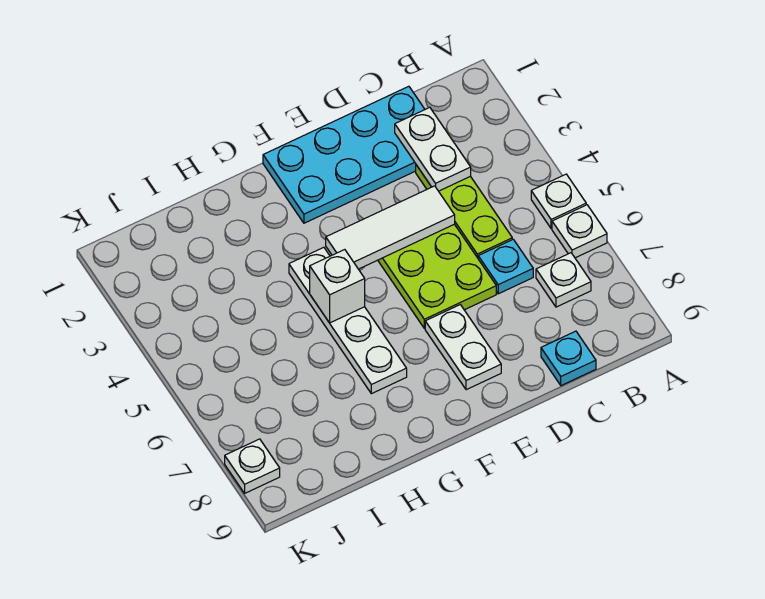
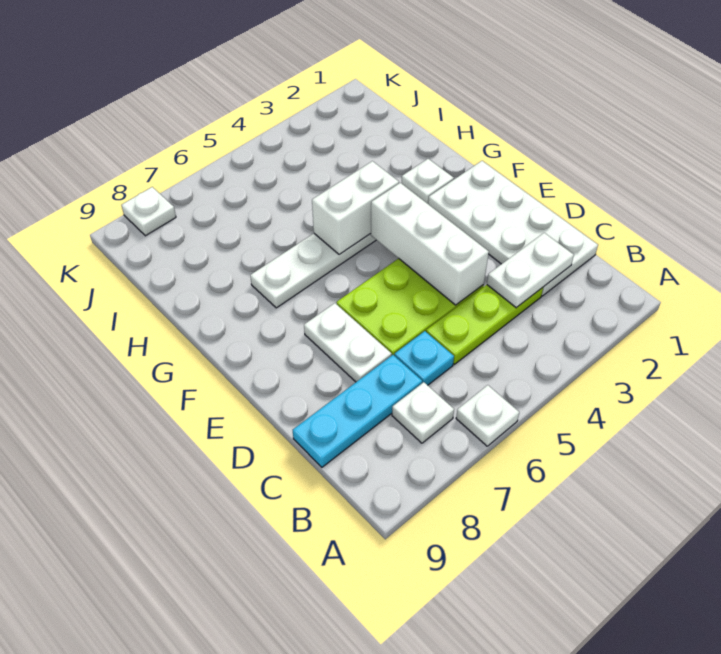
white plate A5 level 1 -> white plate G2 level 1
cyan plate C1:F2 level 1 -> white plate C1:F2 level 1
cyan plate C9 level 1 -> cyan plate C7:C9 level 1
white tile D4:F4 level 2 -> white brick D4:F4 level 2
white plate E7:E8 level 1 -> white plate D7:E7 level 1
white brick G5 level 2 -> white brick G4:G5 level 2

